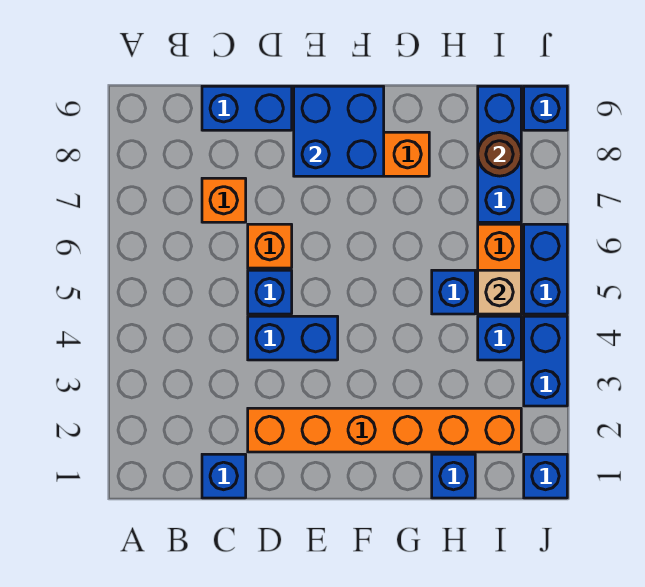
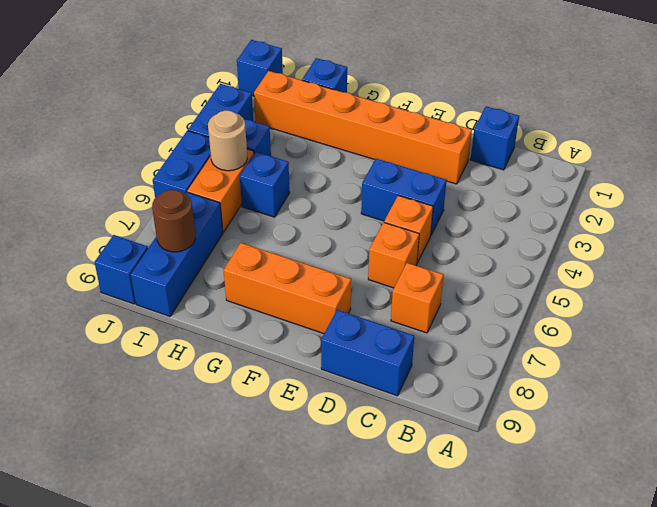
blue brick D5 level 1 -> orange brick D5 level 1
blue brick E8:F9 level 2 -> none
tan brick I5 level 2 -> tan round brick I5 level 2

